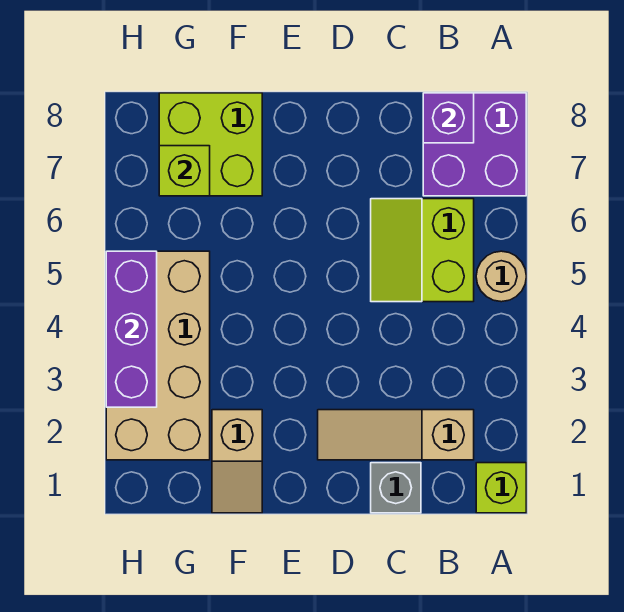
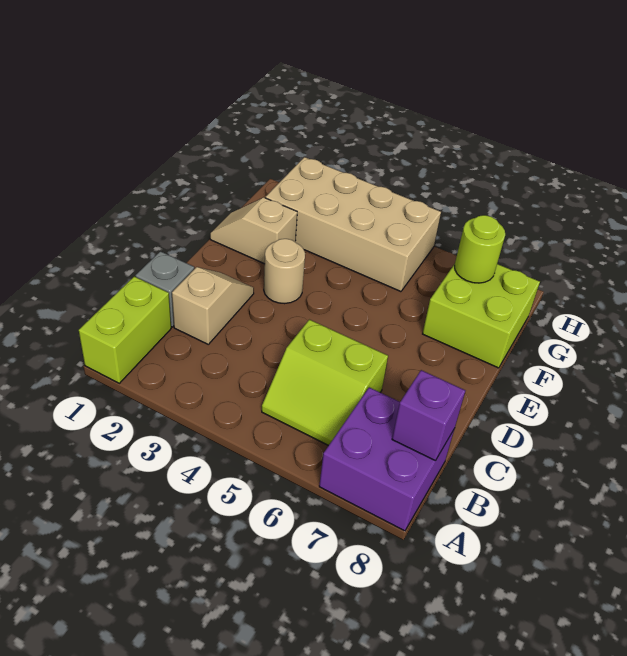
lime brick A1 level 1 -> lime brick A1:B1 level 1
tan round brick A5 level 1 -> tan round brick E3 level 1
tan slope B2:D2 level 1 top B -> tan slope C2:D2 level 1 top C
lime slope B5:C6 level 1 top B -> lime slope B5:C6 level 1 top C
lime brick G7 level 2 -> lime round brick G7 level 2
purple brick H3:H5 level 2 -> none

